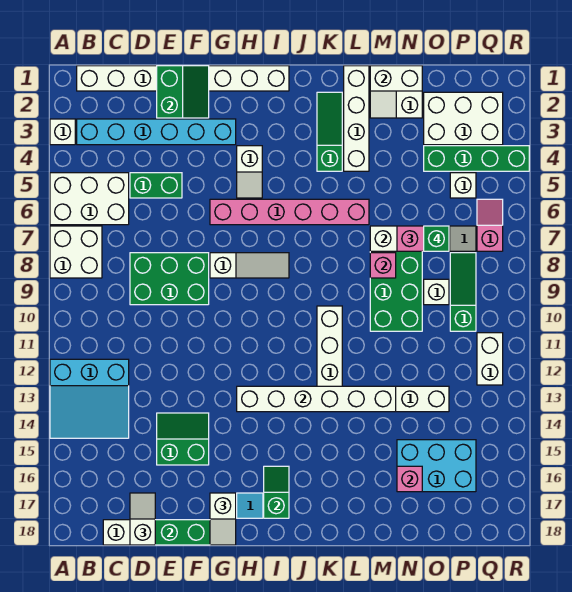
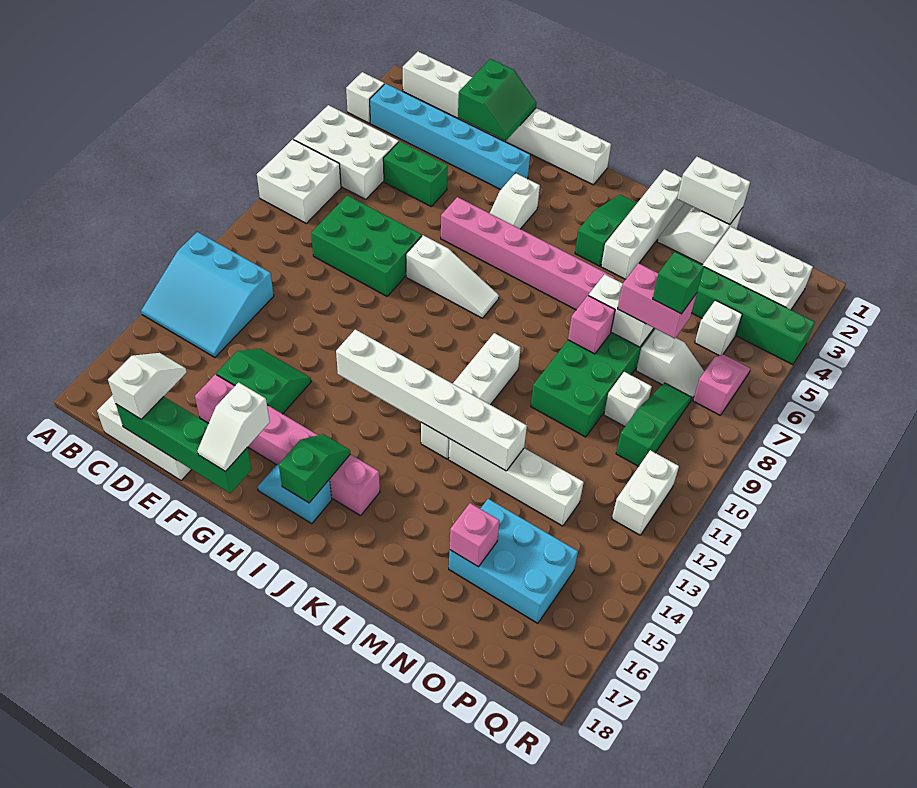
none -> pink brick E16:J16 level 1

